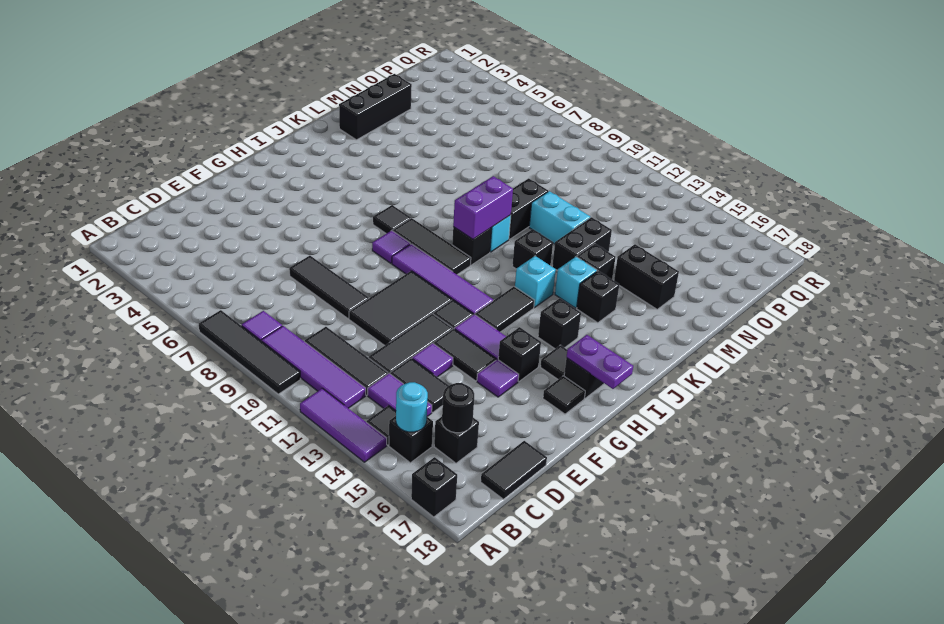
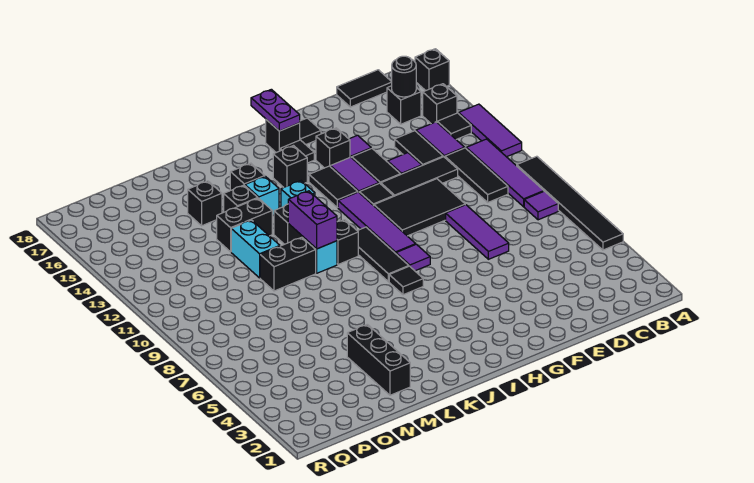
black tile A7:A10 level 1 -> black tile A5:A10 level 1
cyan round brick B15 level 2 -> none
black tile E7:E9 level 1 -> purple tile E7:E9 level 1
black tile H13:I13 level 1 -> black tile H13:H14 level 1
purple brick J10:K10 level 2 -> purple brick K10:K11 level 2
black brick L2:N2 level 1 -> black brick M2:M4 level 1
black brick M15:M16 level 1 -> black brick M15 level 1

